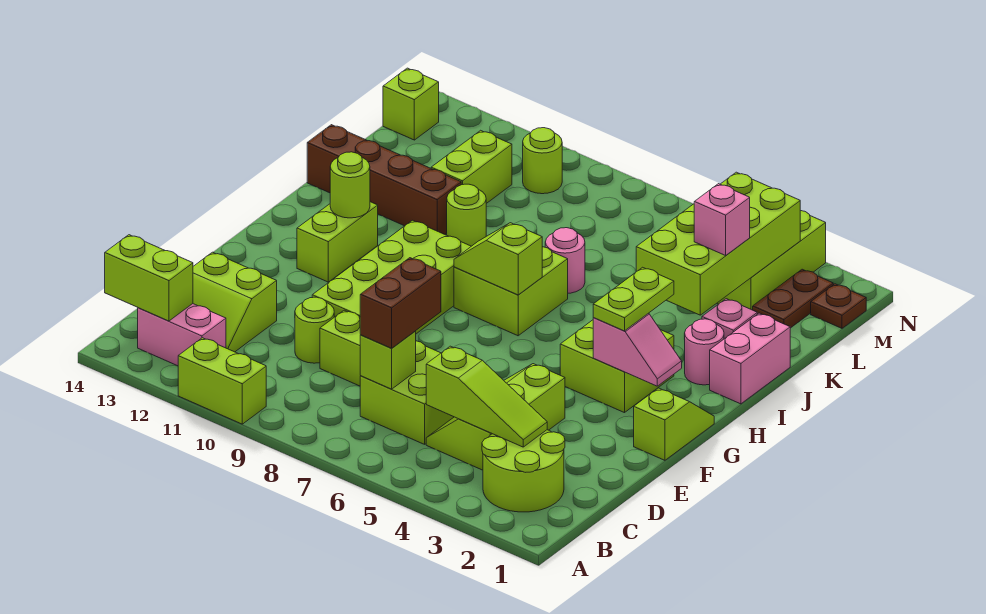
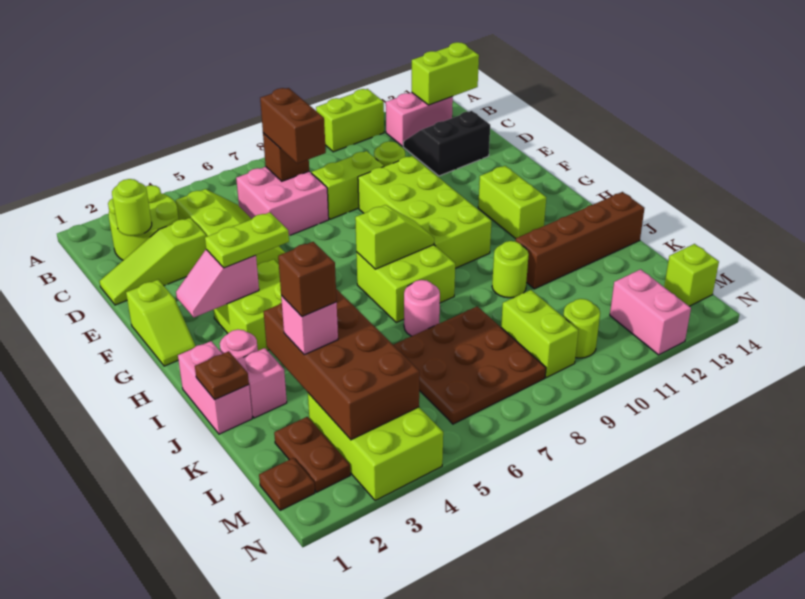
lime slope C3:C5 level 2 top 5 -> lime slope D1:D3 level 1 top 3
lime brick C6:D7 level 1 -> pink brick C6:D7 level 1
lime brick C7 level 2 -> brown brick C7 level 2
lime slope C12:D13 level 1 top D -> black slope C12:D13 level 1 top D
lime plate G3:H3 level 3 -> lime plate G3:G4 level 3
lime round brick H12 level 2 -> lime round brick C2 level 2
none -> brown plate J1 level 2
lime brick J3:M4 level 2 -> brown brick J3:M4 level 2
none -> brown brick K3 level 4
none -> brown plate K6:M8 level 1
lime brick K11:L11 level 1 -> lime brick L9:M9 level 1
none -> pink brick M12:N12 level 1

